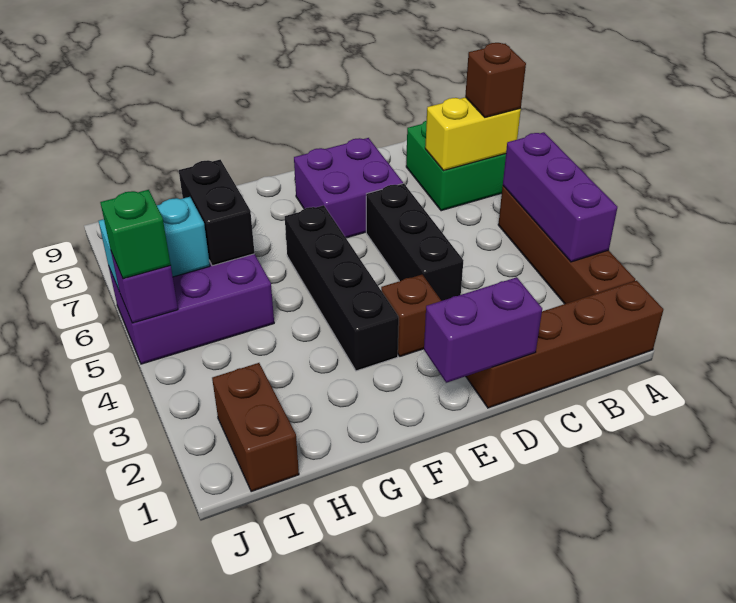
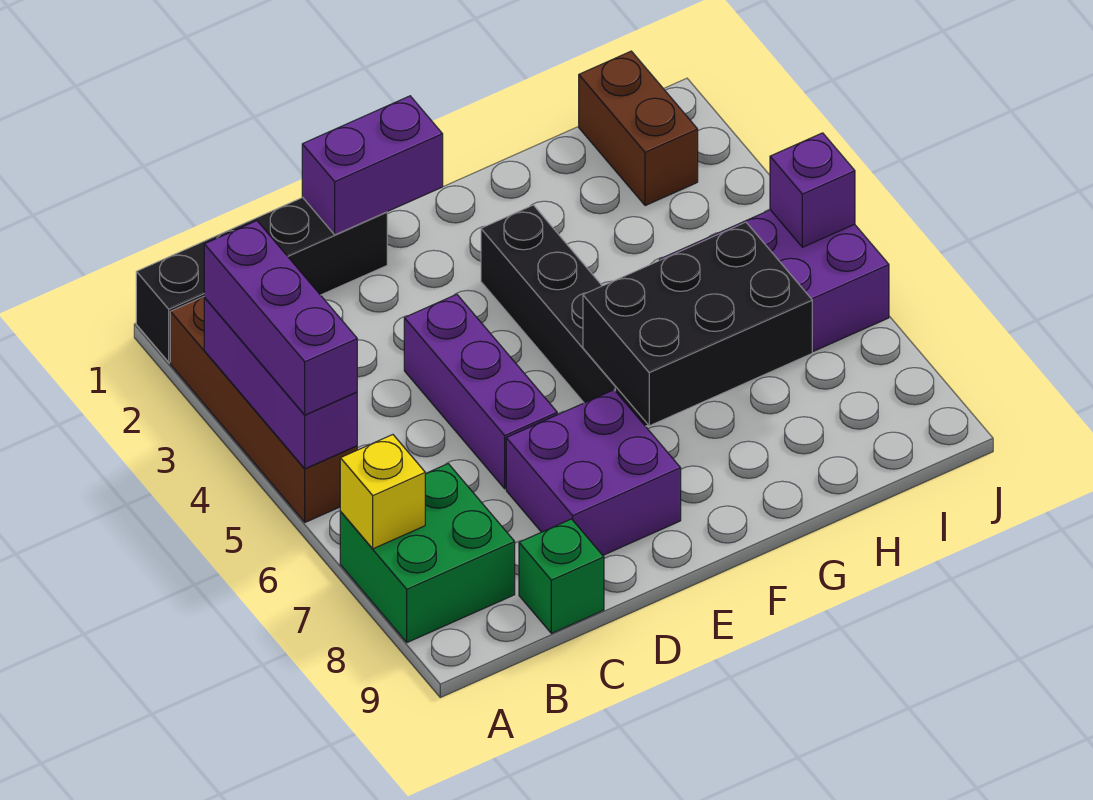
brown brick A1:D1 level 1 -> black brick A1:D1 level 1
none -> purple brick A3:A5 level 3
yellow brick A7:B7 level 2 -> yellow brick A7 level 2
brown brick A7 level 3 -> none
black brick D4:D6 level 1 -> purple brick D4:D6 level 1
brown brick E3 level 1 -> none
black brick H6:H7 level 2 -> black brick F6:H7 level 2
cyan brick I6:J6 level 2 -> none
green brick J5 level 3 -> green brick C9 level 1

